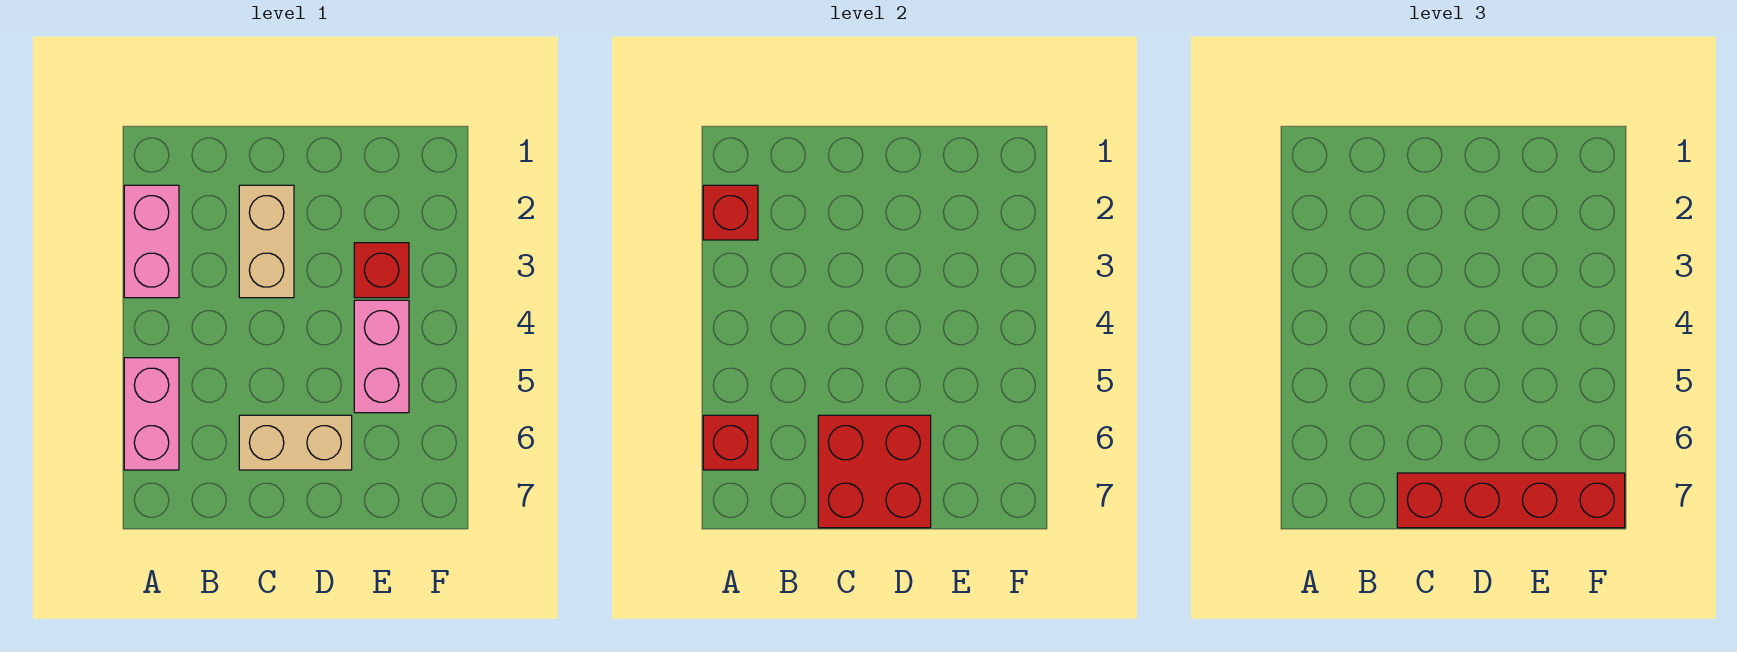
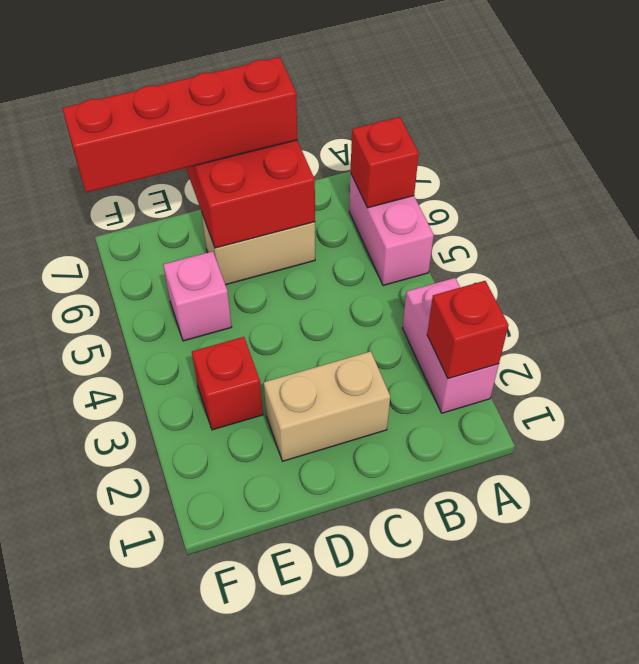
tan brick C2:C3 level 1 -> tan brick C2:D2 level 1
pink brick E4:E5 level 1 -> pink brick E5 level 1

